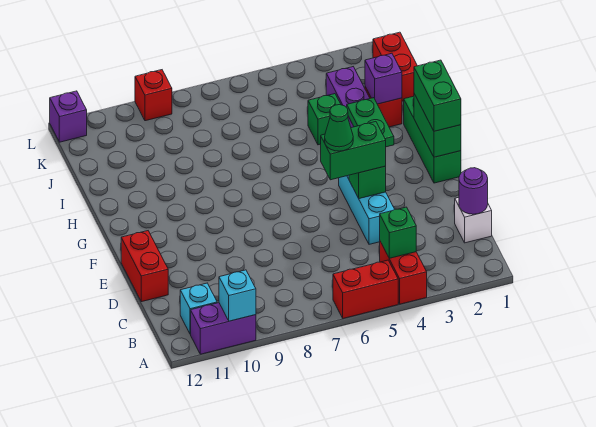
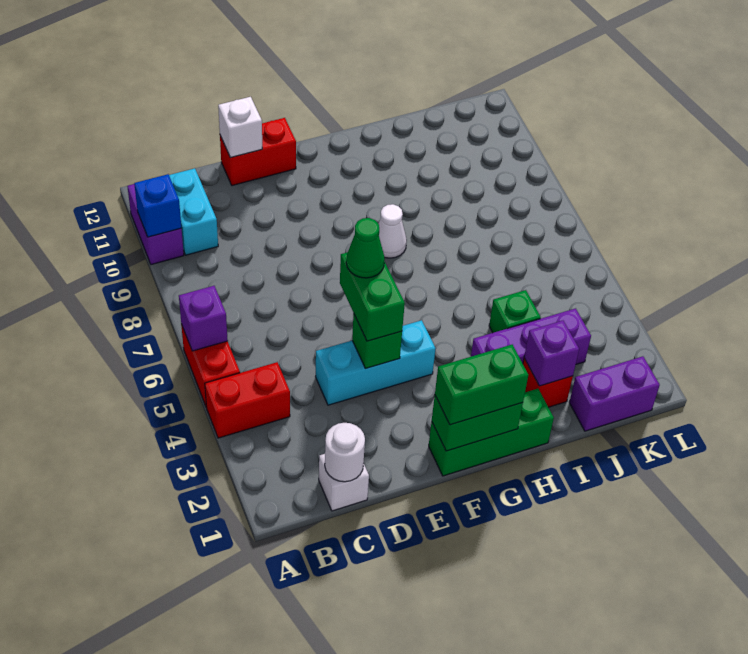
cyan brick A10 level 2 -> blue brick A10 level 2
green brick B4 level 2 -> none
cyan brick B11 level 1 -> cyan brick B10:B11 level 1
purple round brick C1 level 2 -> white round brick C1 level 2
none -> white brick D12 level 2
green plate G3:H3 level 2 -> none
none -> white cone G8 level 1
red brick J1:K1 level 1 -> purple brick J1:K1 level 1
red brick L9 level 1 -> none
purple brick L12 level 1 -> purple brick A6 level 2

